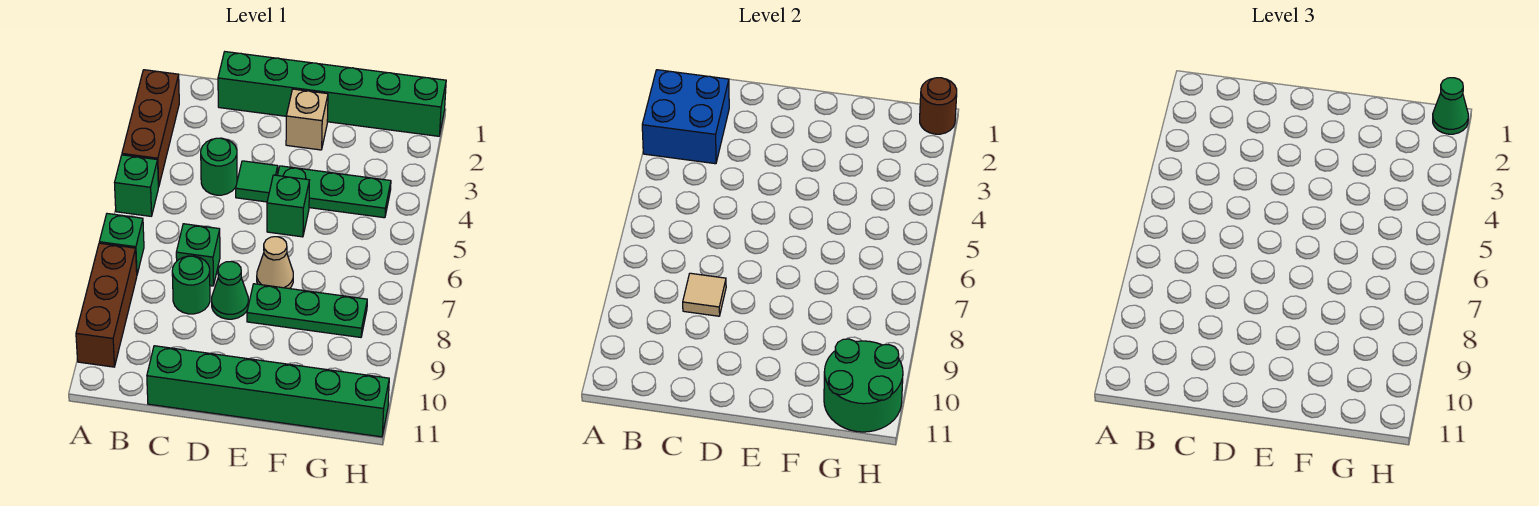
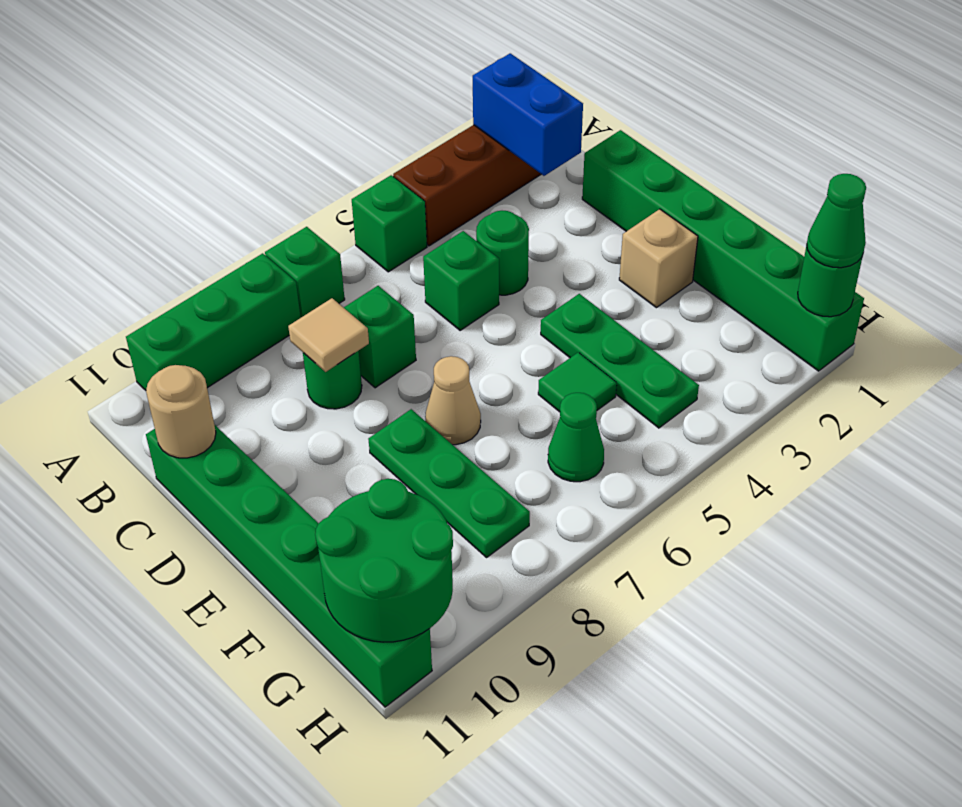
blue brick A2:B3 level 2 -> blue brick A2:B2 level 2
brown brick A8:A10 level 1 -> green brick A8:A10 level 1
none -> tan round brick C11 level 2
green tile D4 level 1 -> green tile F5 level 1
green cone D8 level 1 -> green cone G6 level 1
green brick E5 level 1 -> green brick C5 level 1
brown round brick H1 level 2 -> green round brick H1 level 2

